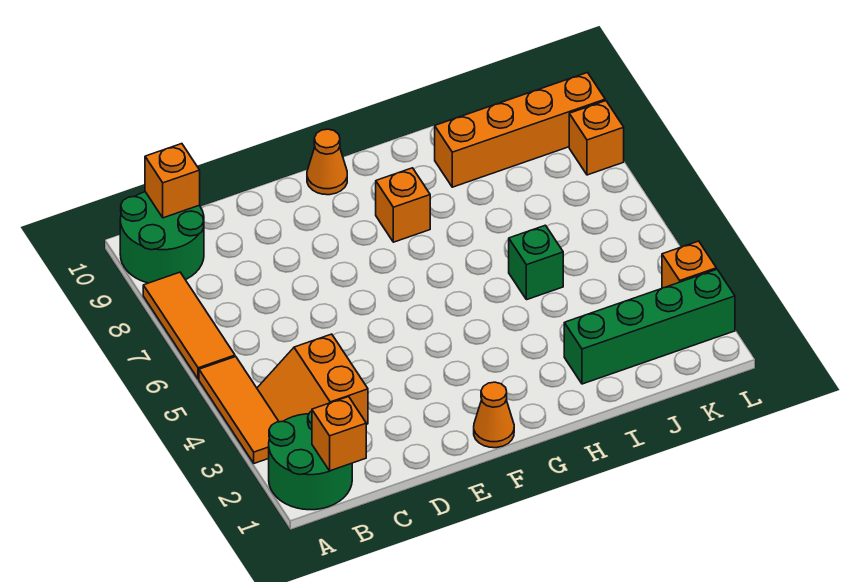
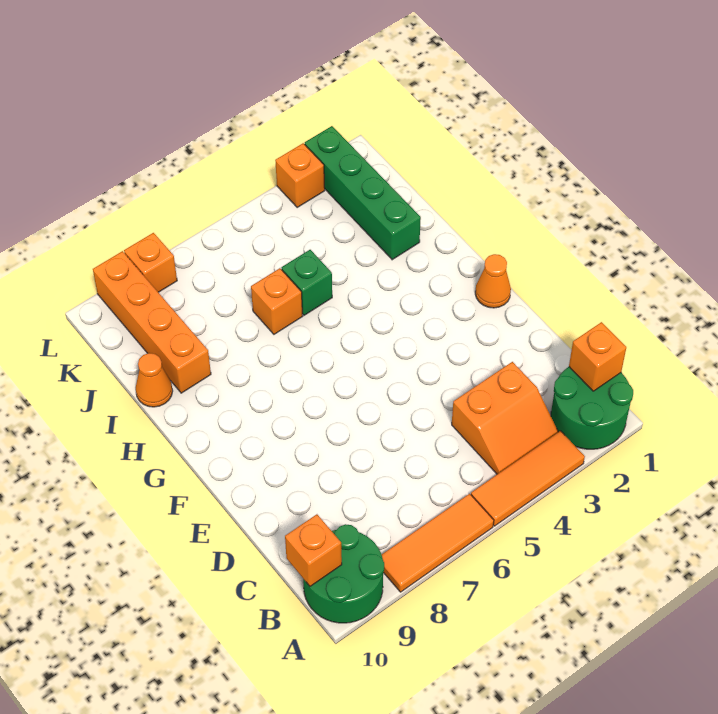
orange cone F10 level 1 -> orange cone I10 level 1
orange brick G8 level 1 -> orange brick I6 level 1

